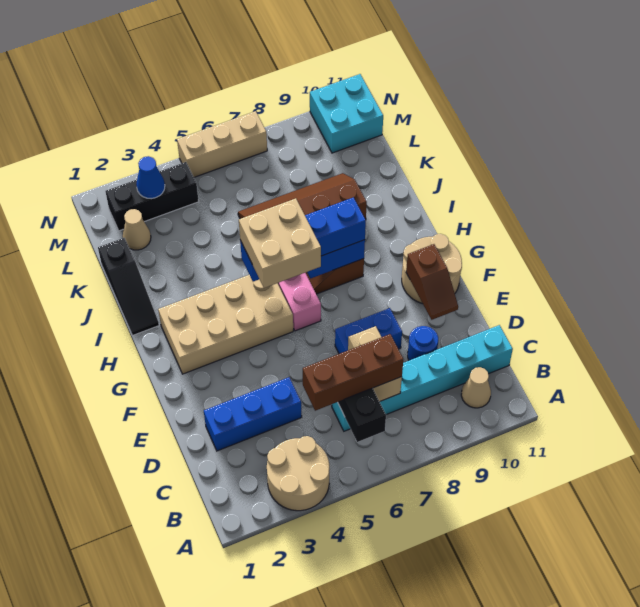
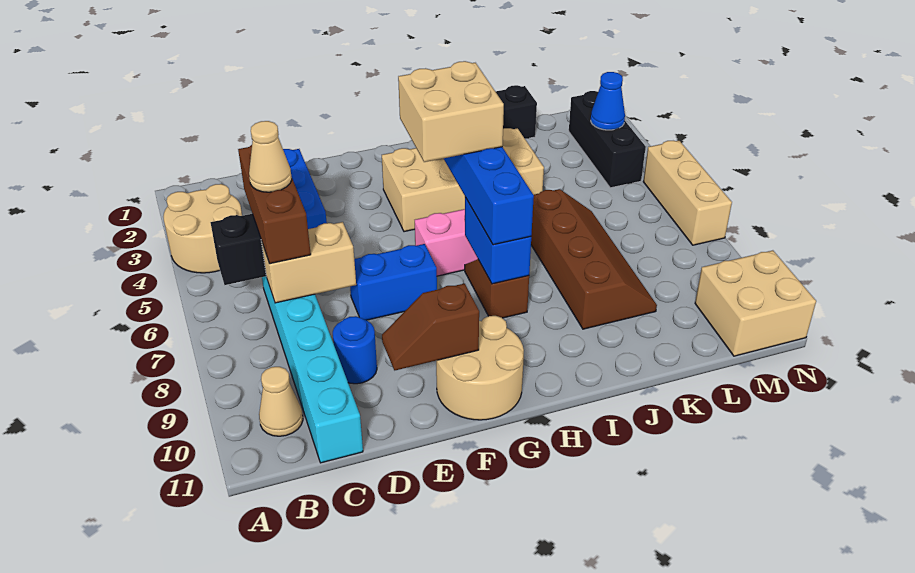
blue brick E7:E8 level 1 -> blue brick E7:F7 level 1
tan brick G2:H5 level 1 -> tan brick G3:J4 level 1
tan cone L2 level 1 -> tan cone C6 level 4
cyan brick M10:N11 level 1 -> tan brick M10:N11 level 1

